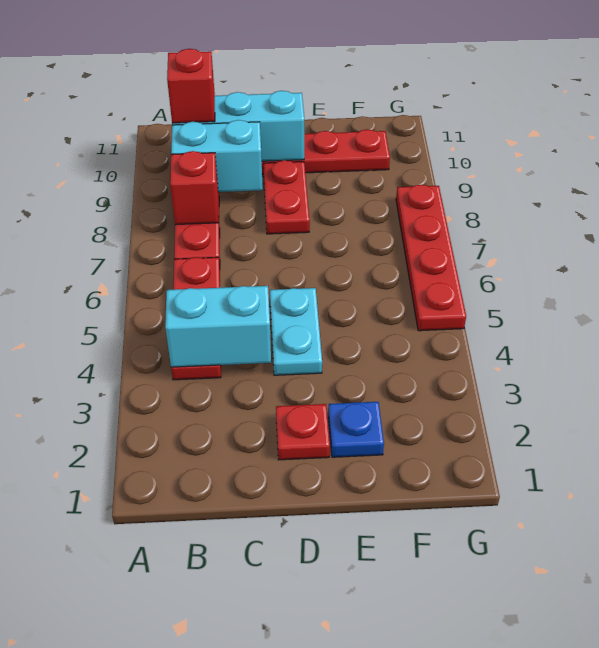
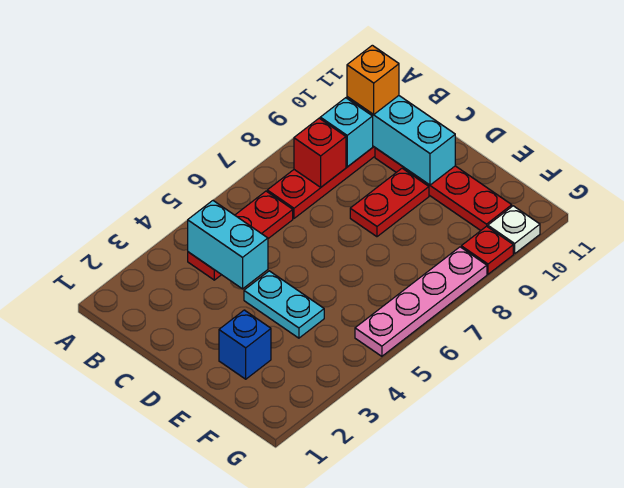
cyan brick B9:C9 level 2 -> cyan brick B9 level 2
red brick B10 level 3 -> orange brick B10 level 3
red plate D2 level 1 -> red plate G9 level 1
cyan plate D4:D5 level 1 -> cyan plate D4:E4 level 1
blue plate E2 level 1 -> blue brick E2 level 1
red plate G5:G8 level 1 -> pink plate G5:G8 level 1
none -> white plate G10 level 1

